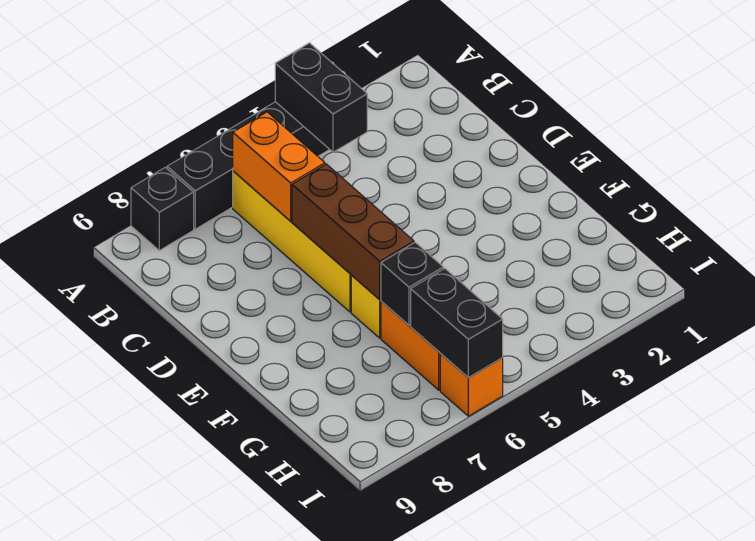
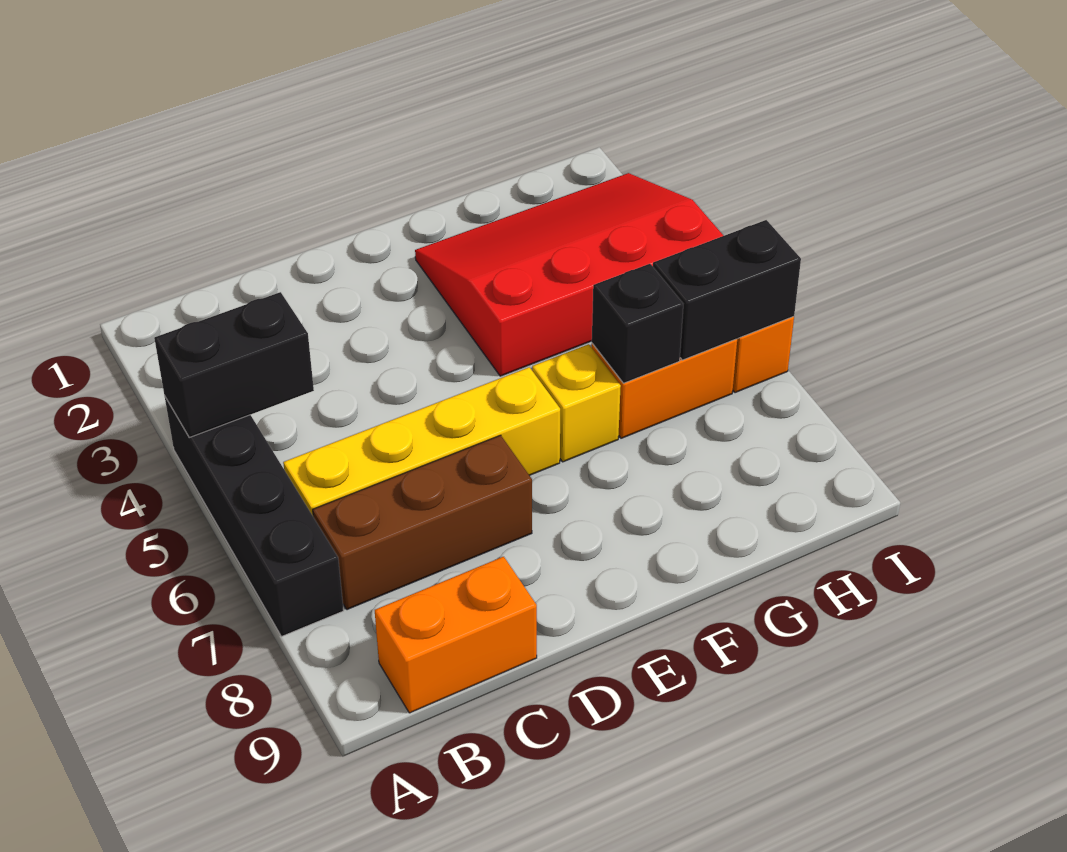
black brick A8 level 1 -> none
orange brick B6:C6 level 2 -> orange brick B9:C9 level 1
brown brick D6:F6 level 2 -> brown brick B7:D7 level 1
none -> red slope F2:I4 level 1 top 4

